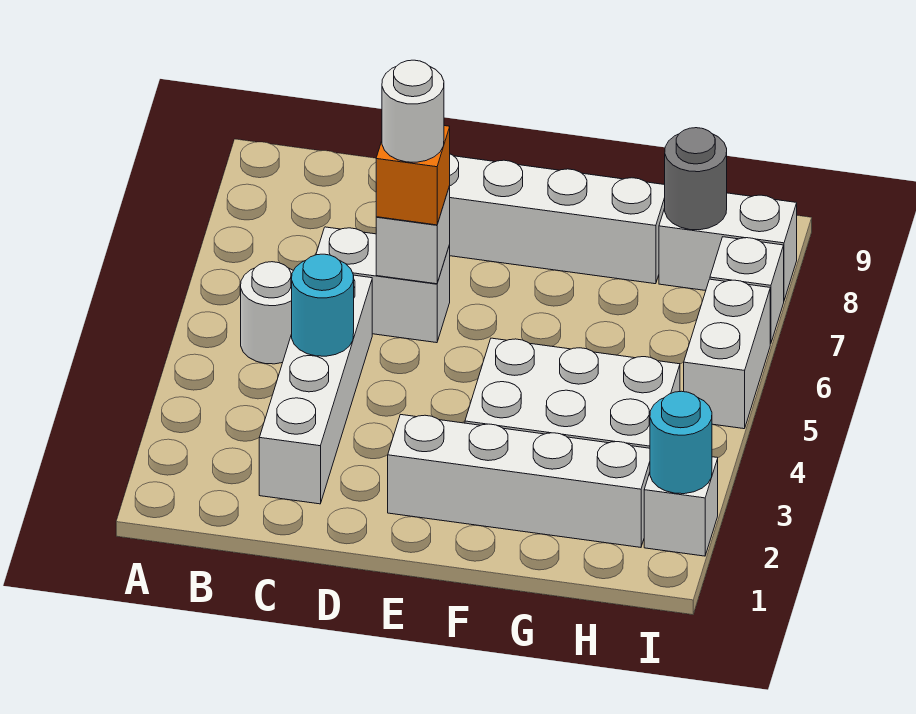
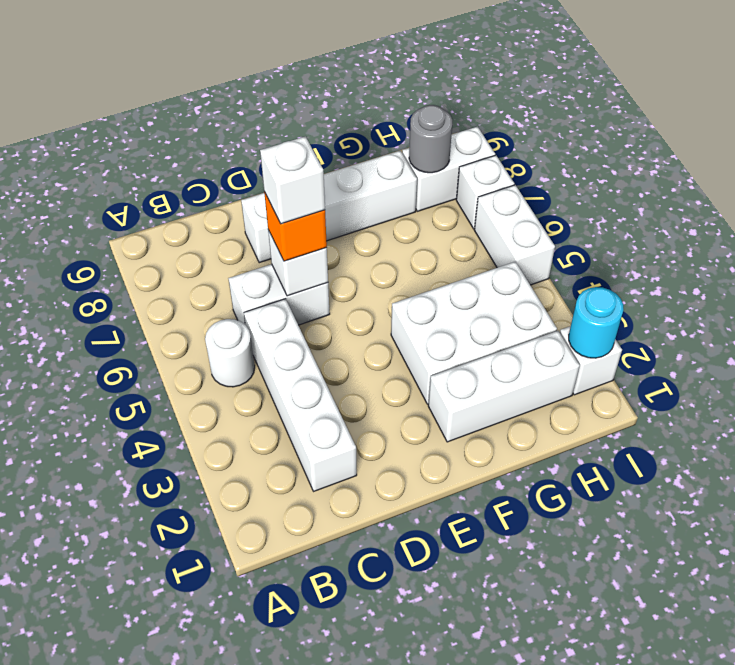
cyan round brick C4 level 2 -> none
white round brick D6 level 4 -> white brick D6 level 4
white brick E2:H2 level 1 -> white brick F2:H2 level 1

